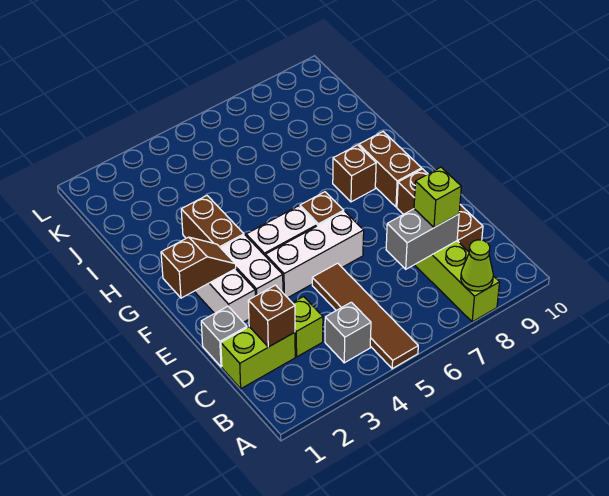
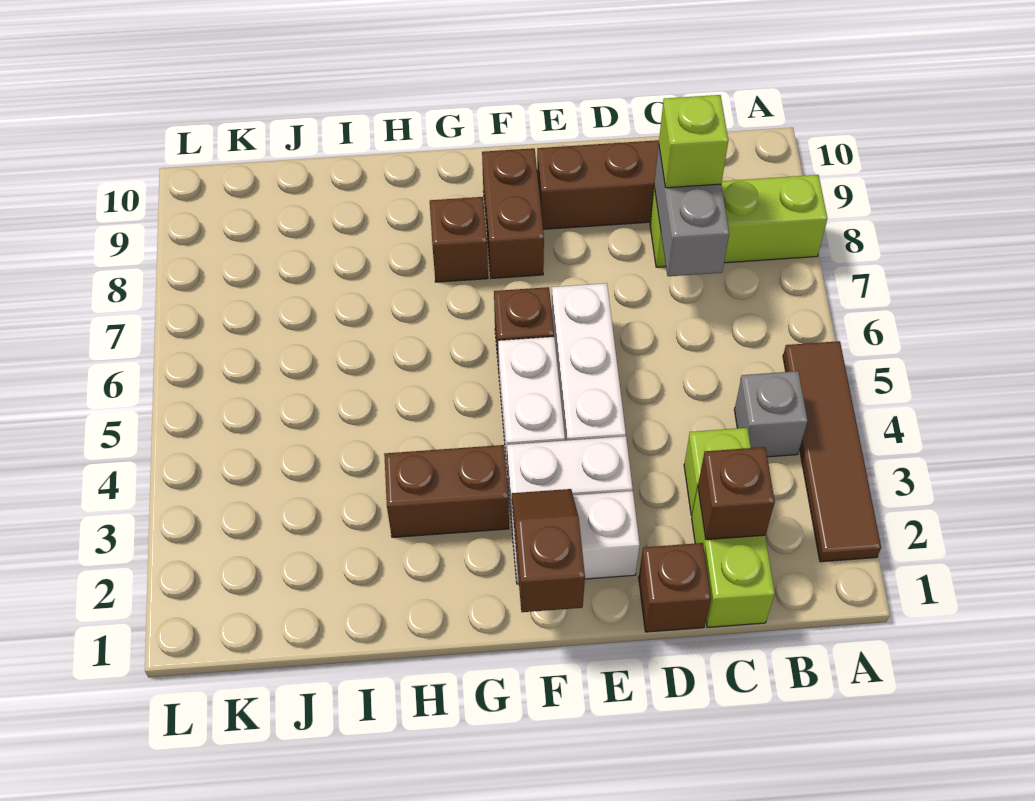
brown tile A5:D5 level 1 -> brown tile A2:A5 level 1
lime cone A8 level 2 -> none
grey brick D1 level 1 -> brown brick D1 level 1
brown brick F9:G9 level 1 -> brown brick F8:F9 level 1

